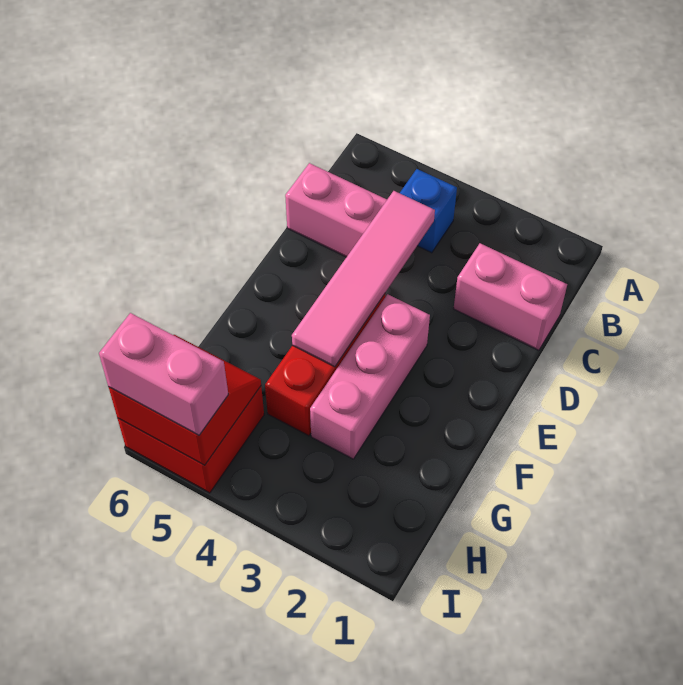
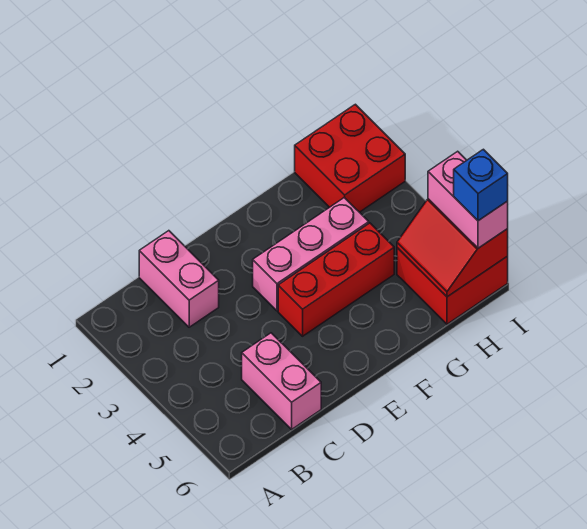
blue brick B4 level 1 -> blue brick I6 level 4
pink tile C4:F4 level 2 -> none
none -> red brick H1:I2 level 1

